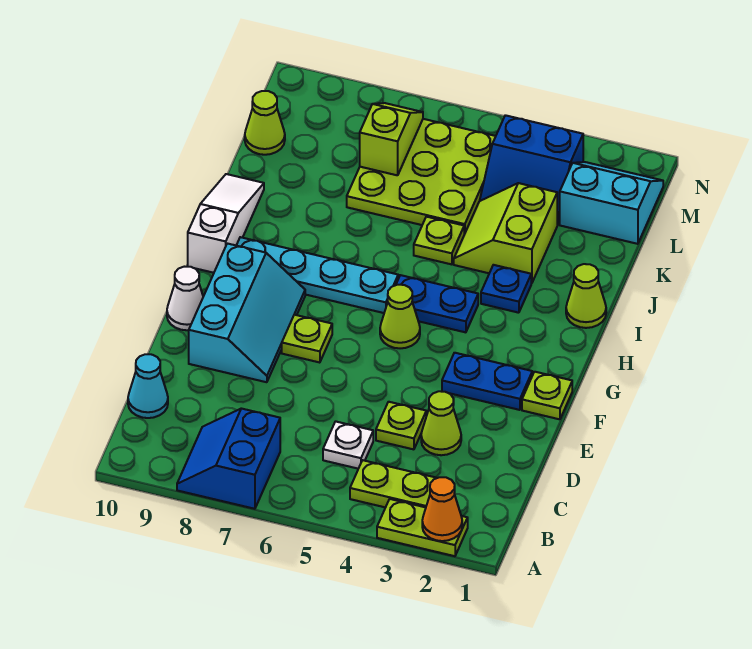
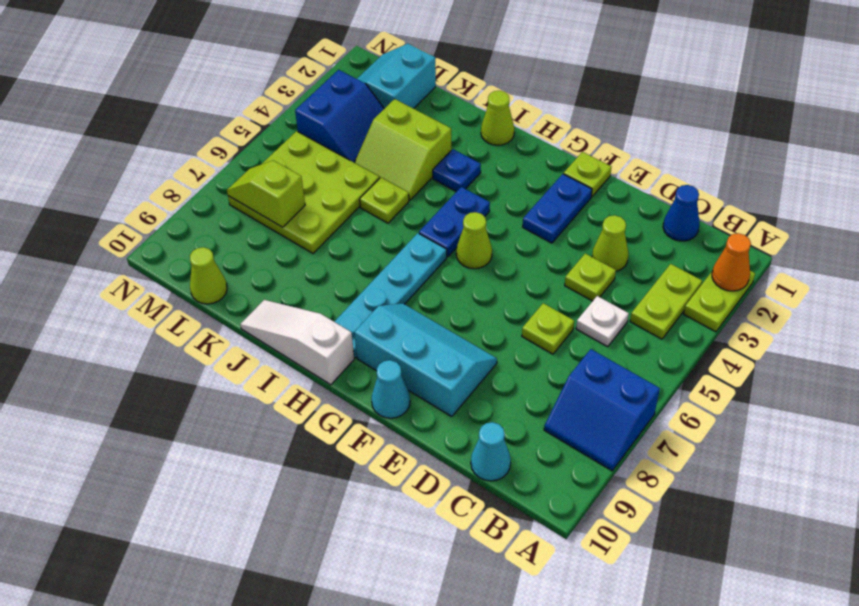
none -> blue cone C1 level 1
lime plate F7 level 1 -> lime plate D6 level 1
white cone F10 level 1 -> cyan cone F10 level 1

